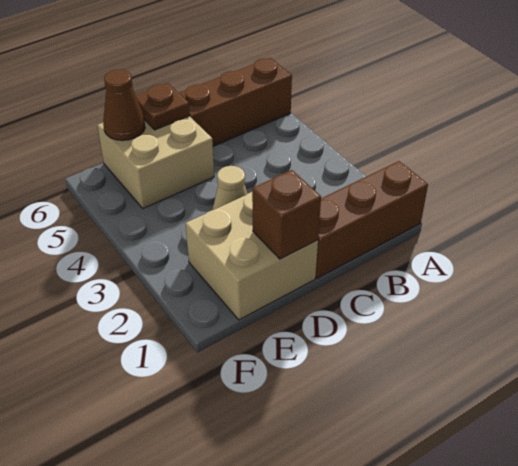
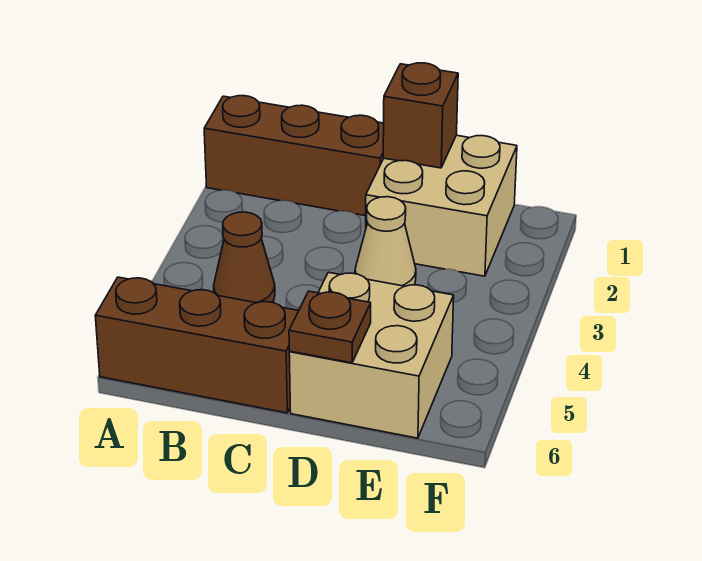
brown cone E6 level 2 -> brown cone B4 level 1

